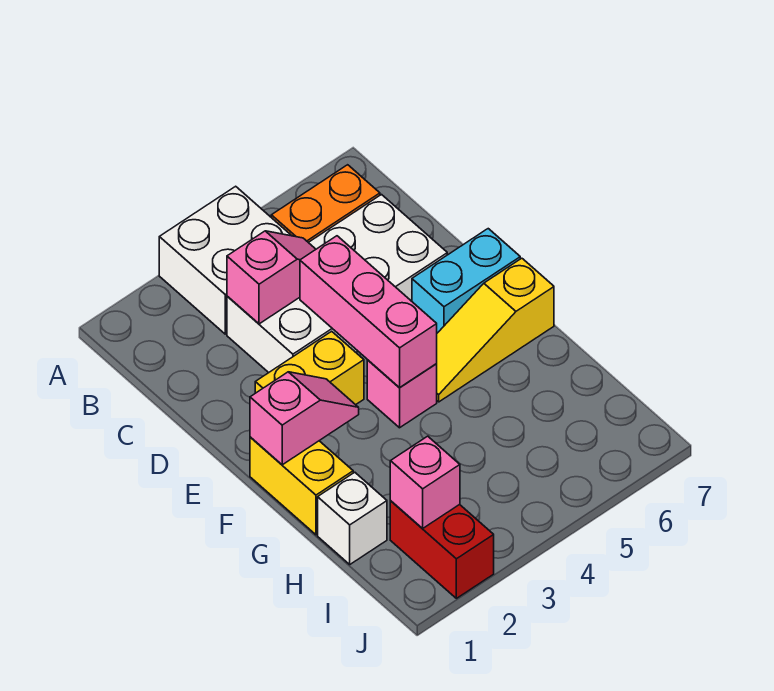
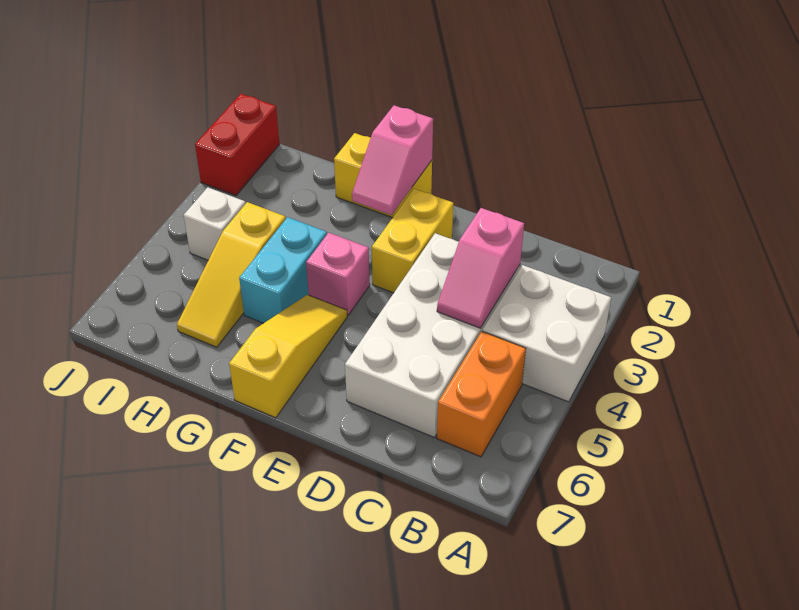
pink brick D4:F4 level 2 -> none
cyan brick E6:E7 level 1 -> cyan brick G4:G5 level 1
white brick H1 level 1 -> white brick I4 level 1
none -> yellow slope H4:H6 level 1 top 4
red brick I2:J2 level 1 -> red brick J1:J2 level 1
pink brick I2 level 2 -> none

